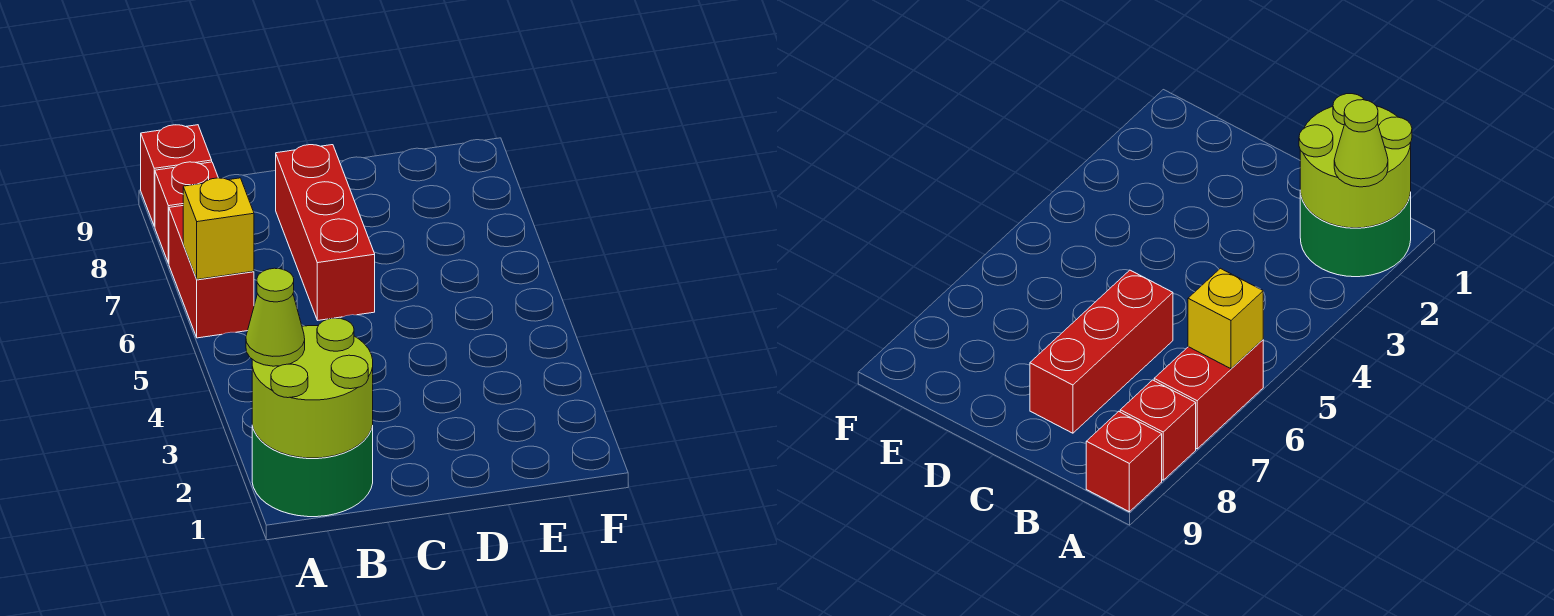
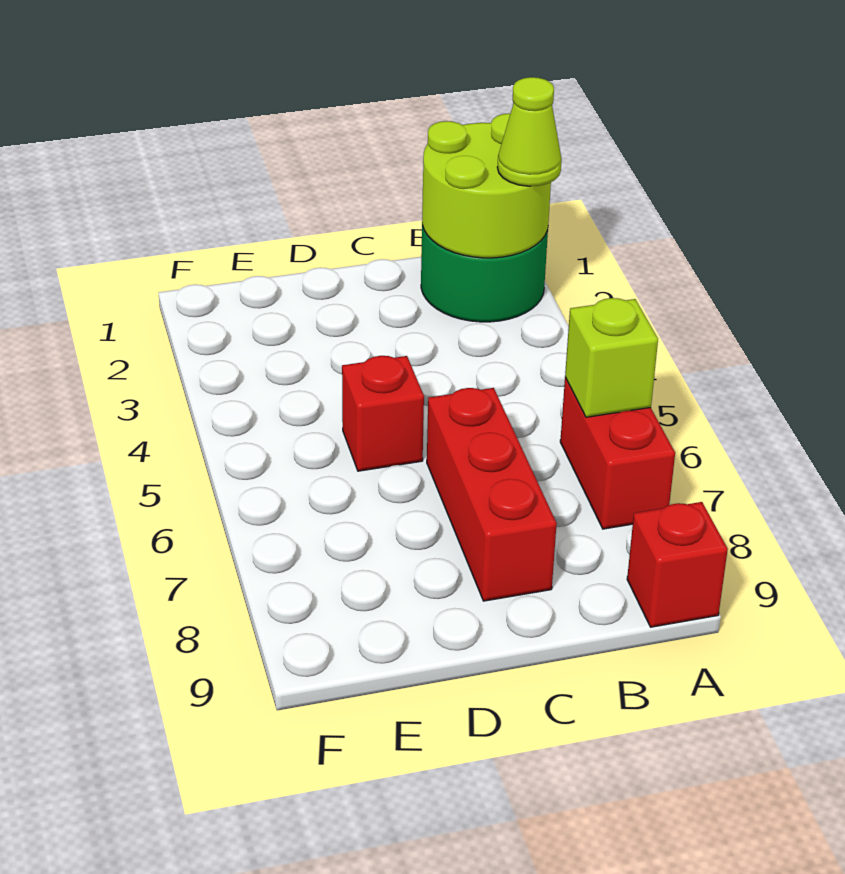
yellow brick A6 level 2 -> lime brick A6 level 2
red brick A8 level 1 -> red brick D5 level 1

